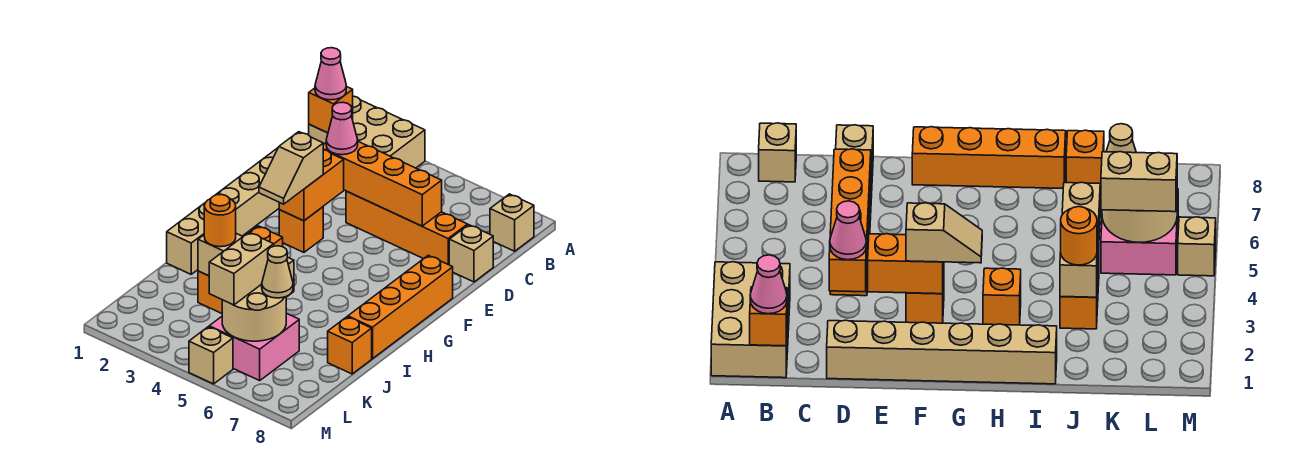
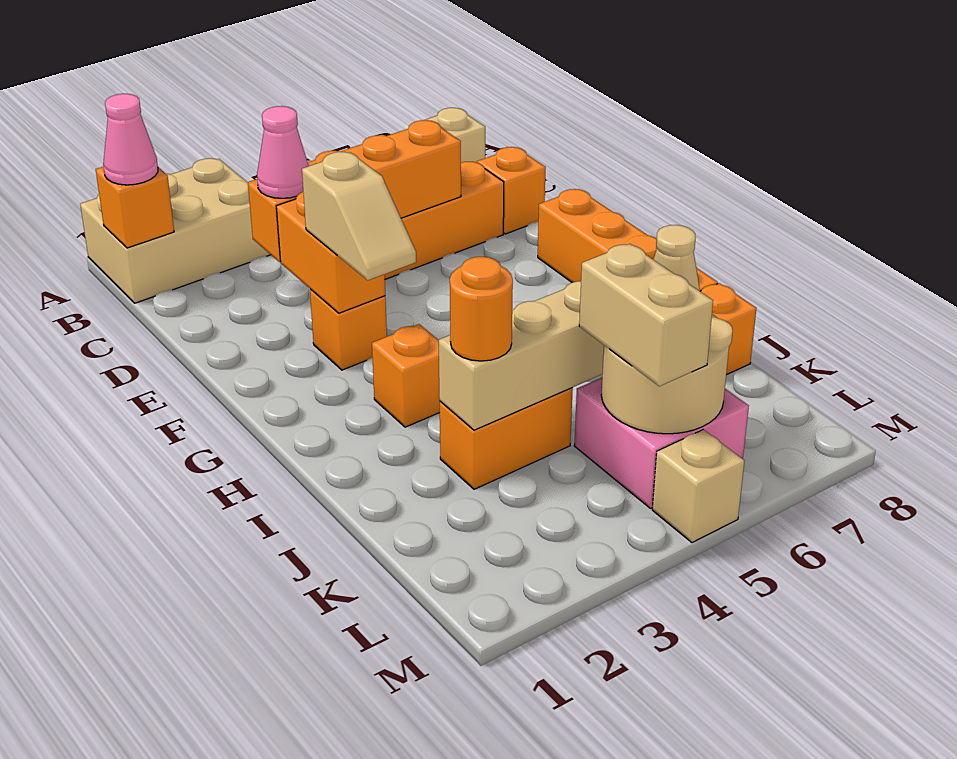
tan brick D1:I1 level 1 -> none
tan brick D8 level 1 -> orange brick D8 level 1

